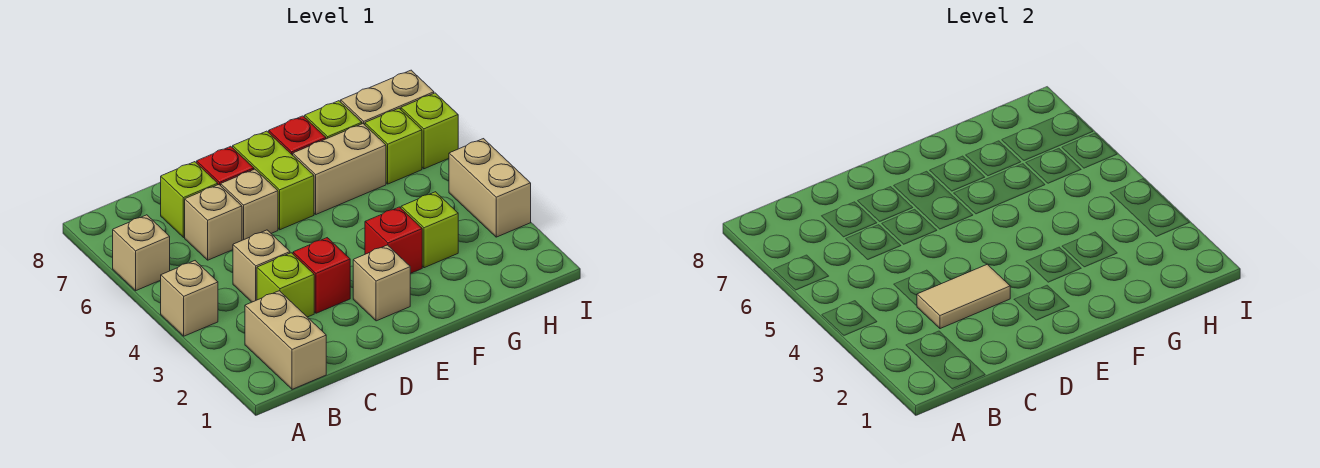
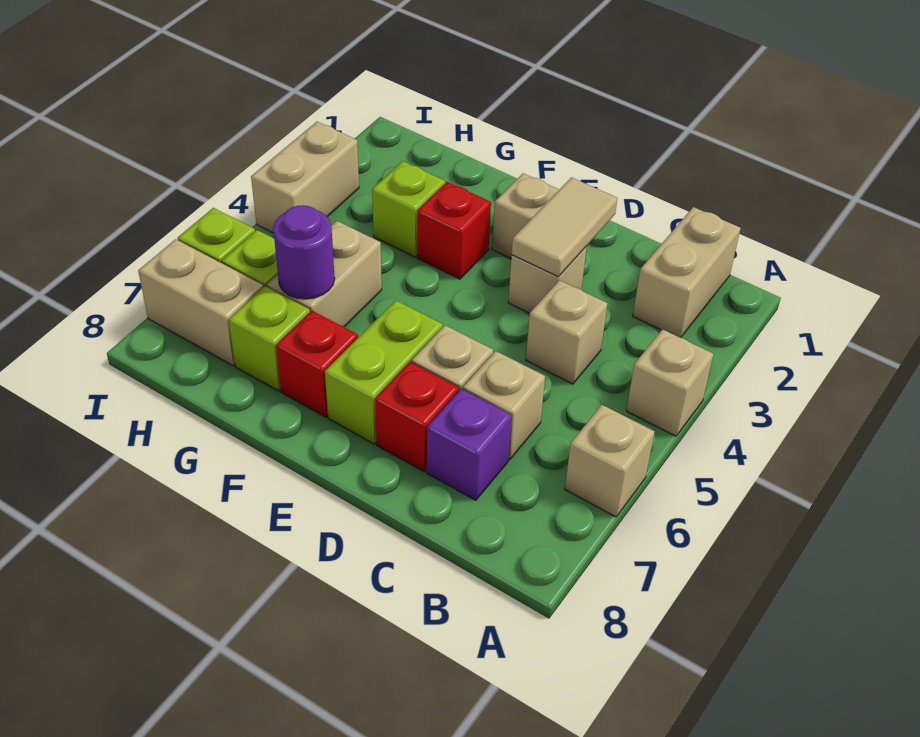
lime brick C3 level 1 -> none
tan tile C3:D3 level 2 -> tan tile D2:D3 level 2
lime brick C7 level 1 -> purple brick C7 level 1
red brick D3 level 1 -> tan brick D3 level 1
tan brick F6:G6 level 1 -> tan brick G5:G6 level 1
none -> purple round brick G6 level 2

